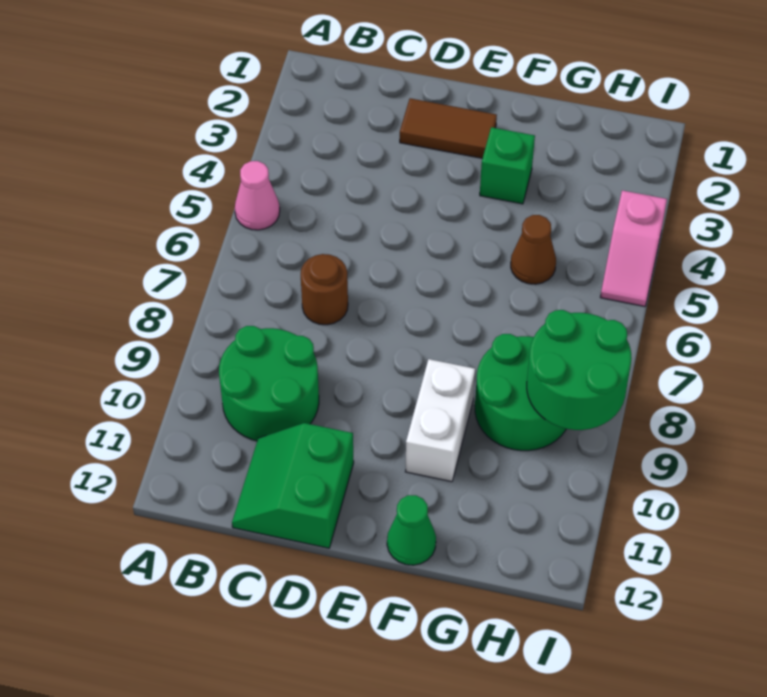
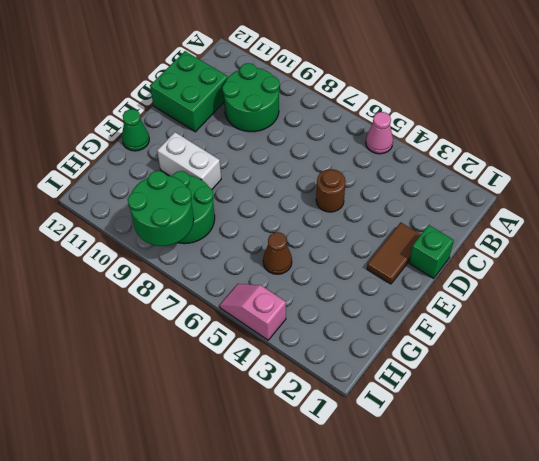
brown round brick C7 level 1 -> brown round brick D5 level 1
green slope C11:D12 level 1 top D -> green brick C11:D12 level 1
green brick F3 level 1 -> green brick D1 level 1

